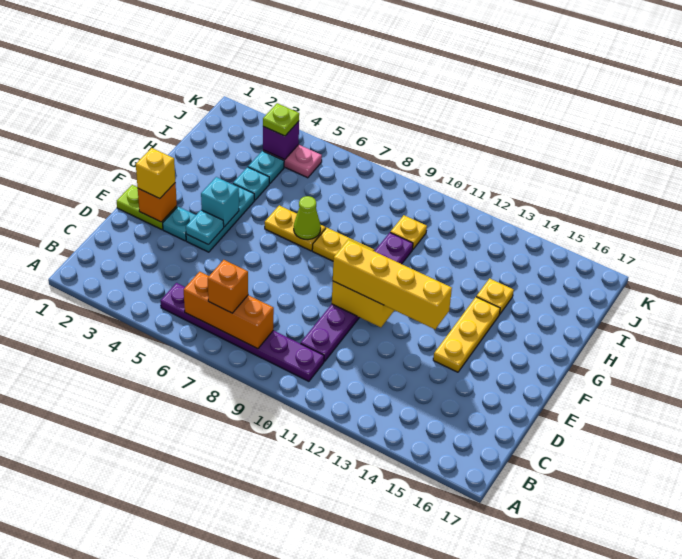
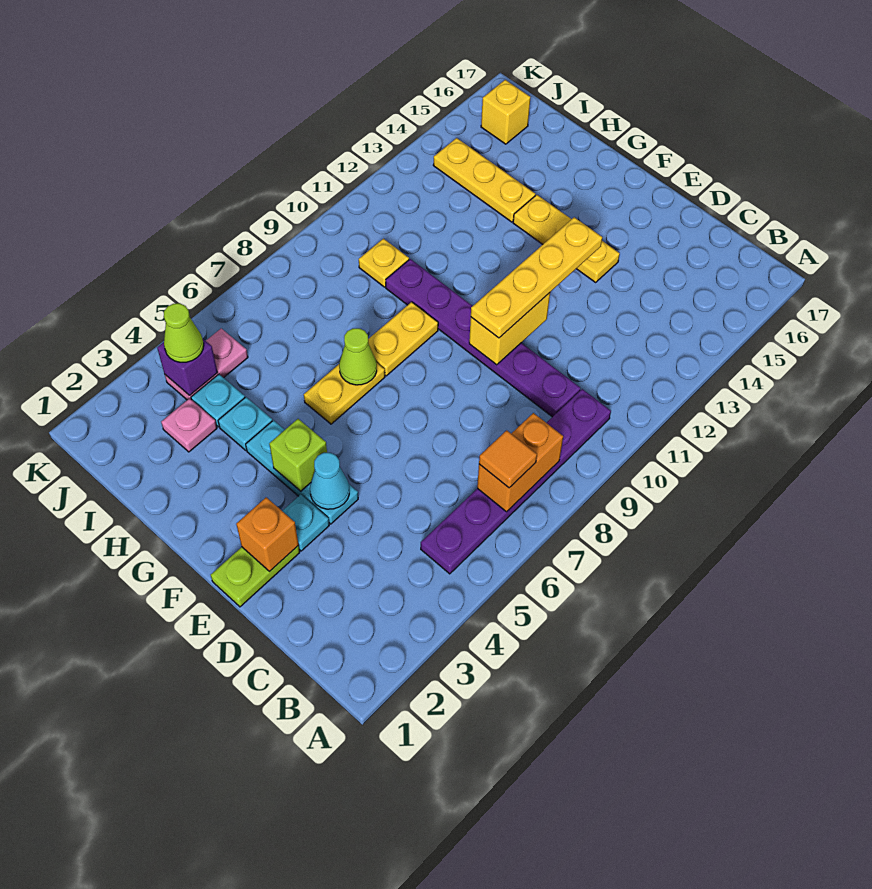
orange brick B6:B8 level 2 -> orange brick B7:B8 level 2
orange brick B7 level 3 -> orange tile B7 level 3
yellow brick E2 level 3 -> yellow brick J16 level 1
cyan plate E4 level 2 -> cyan cone E4 level 2
yellow brick E10:E13 level 3 -> yellow plate E10:E13 level 3
cyan brick F4 level 2 -> lime brick F4 level 2
yellow plate H14 level 1 -> yellow plate H14:J14 level 1
none -> pink plate I3 level 1
lime plate J4 level 3 -> lime cone J4 level 3

